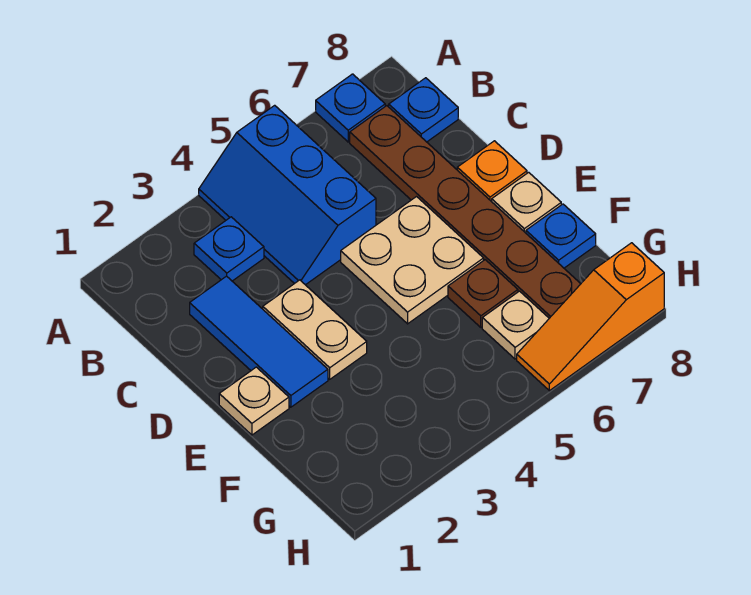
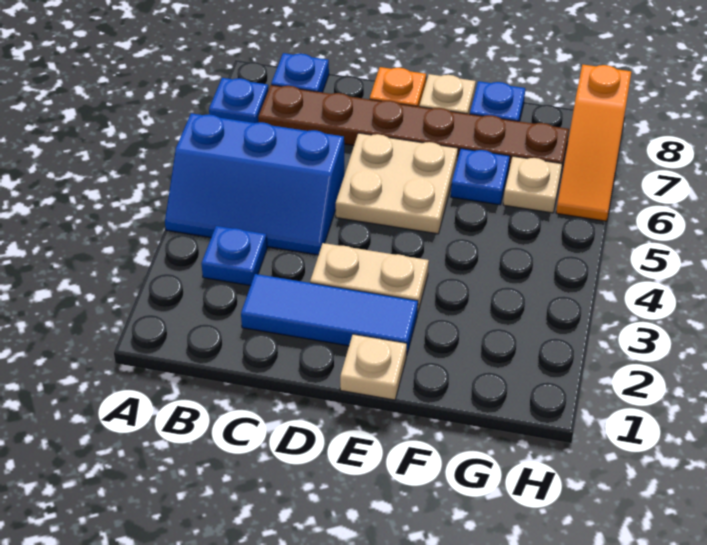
brown plate F6 level 1 -> blue plate F6 level 1

